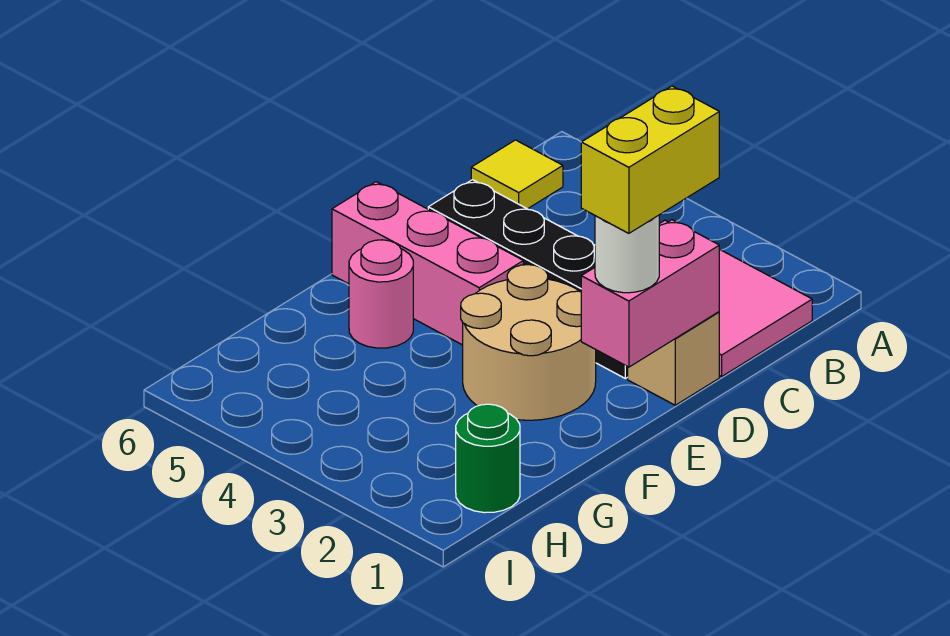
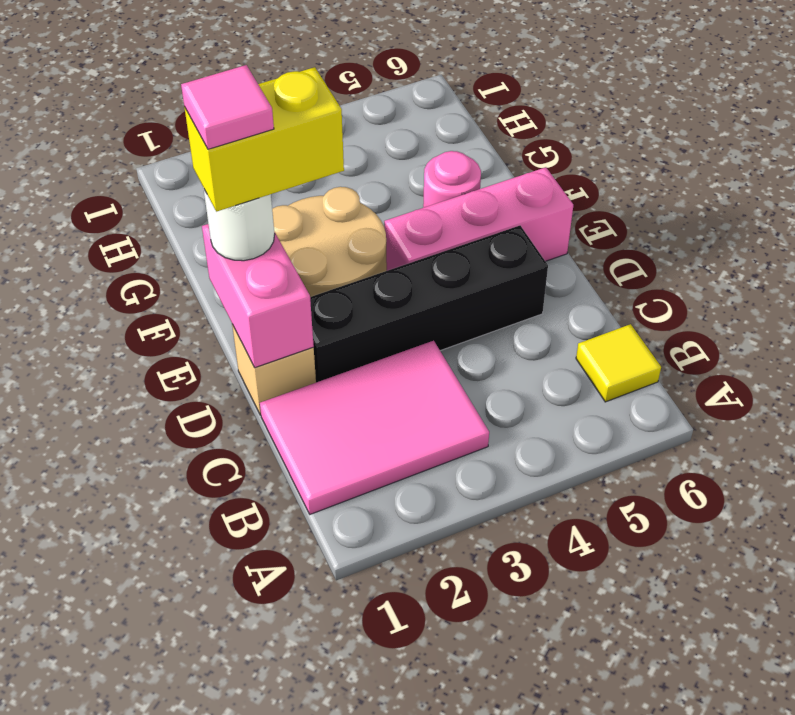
yellow brick D1:E1 level 4 -> yellow brick E1:E2 level 4
none -> pink tile E1 level 5
green round brick H1 level 1 -> none

